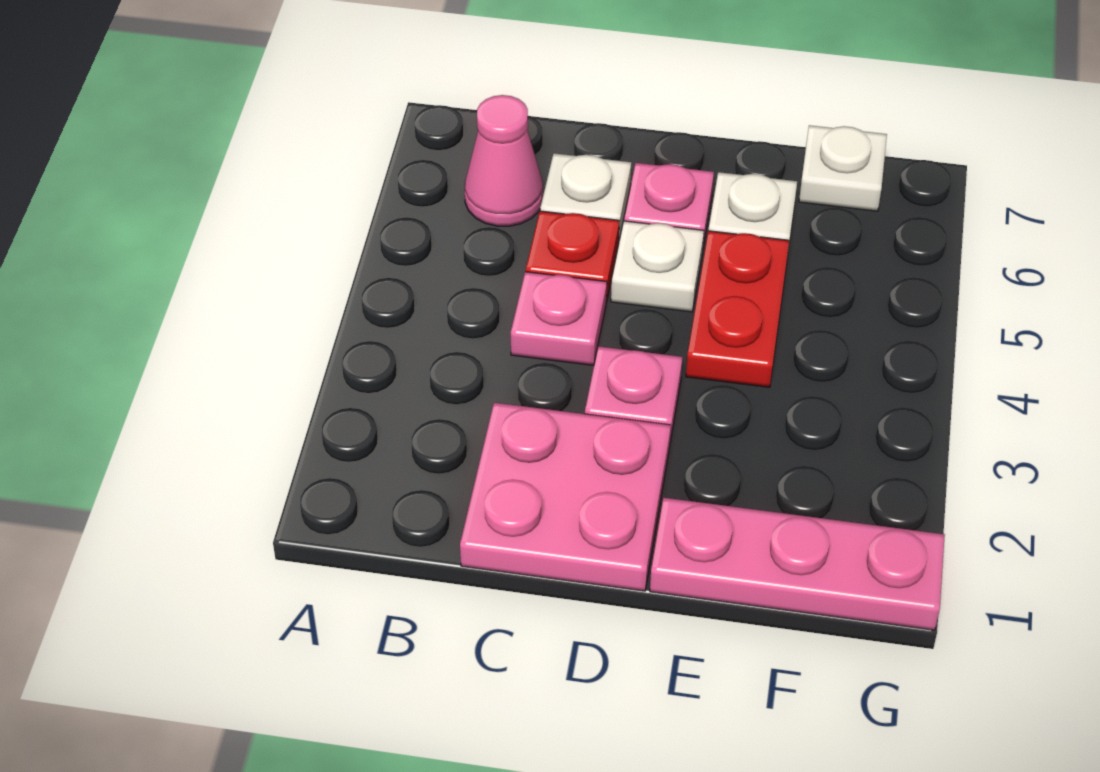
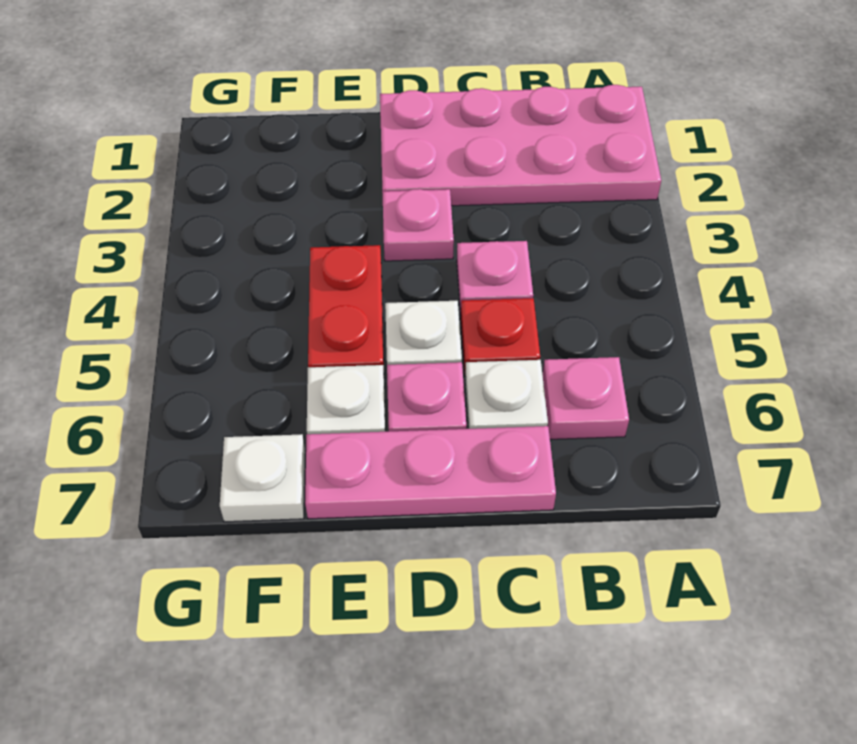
pink cone B6 level 1 -> pink plate B6 level 1
pink plate C1:D2 level 1 -> pink plate A1:D2 level 1
pink plate E1:G1 level 1 -> pink plate C7:E7 level 1

